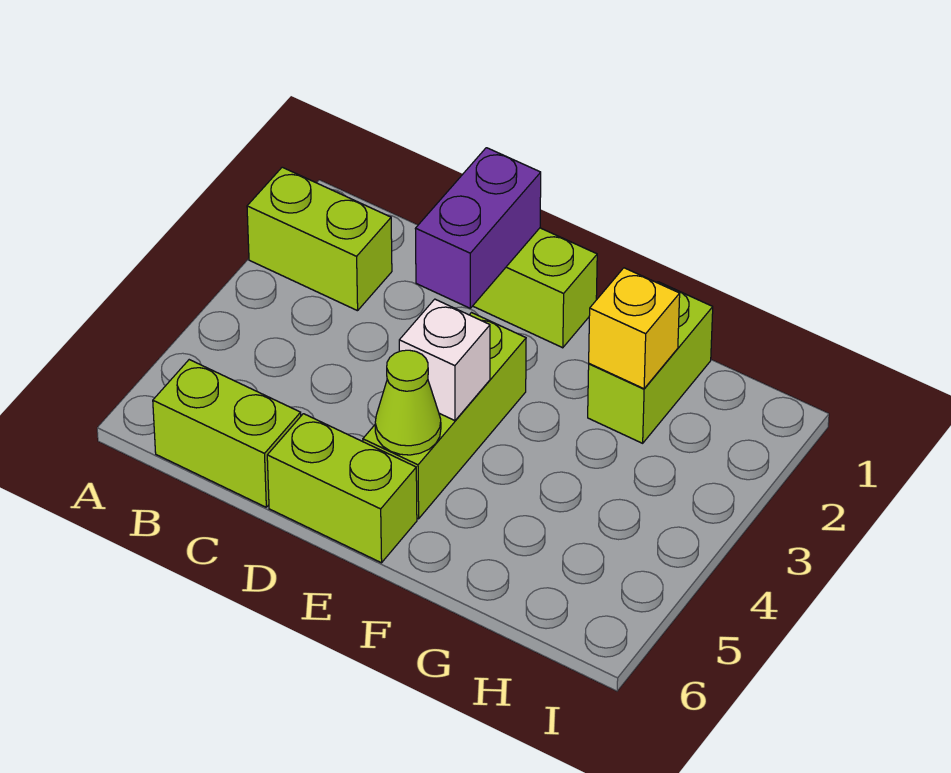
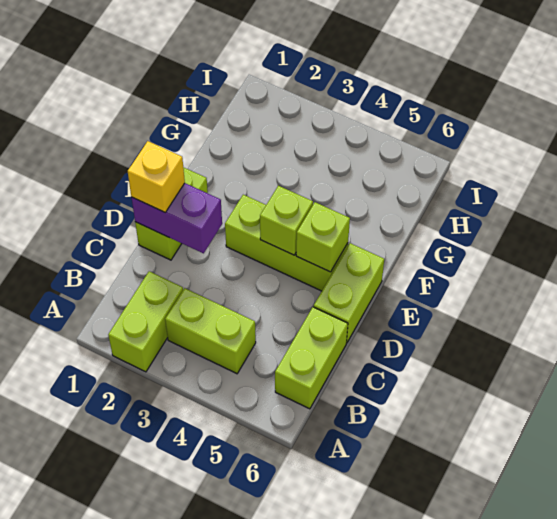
white brick E4 level 2 -> lime brick E4 level 2
lime cone E5 level 2 -> lime brick E5 level 2
lime brick G1:G2 level 1 -> lime brick B3:B4 level 1
yellow brick G2 level 2 -> yellow brick D1 level 3

